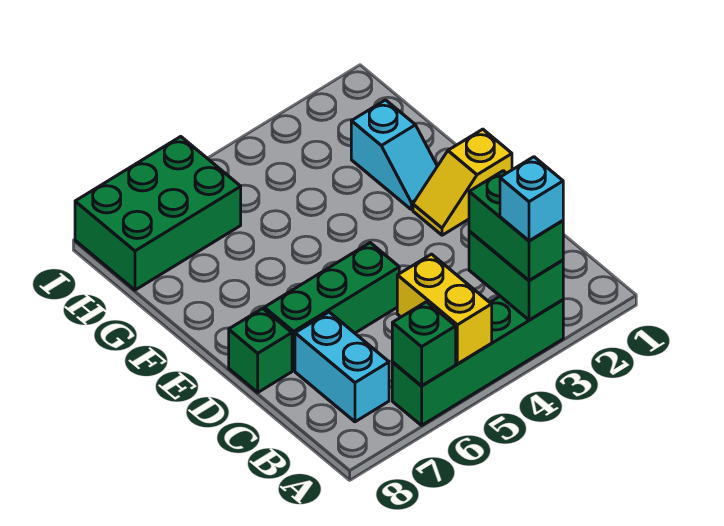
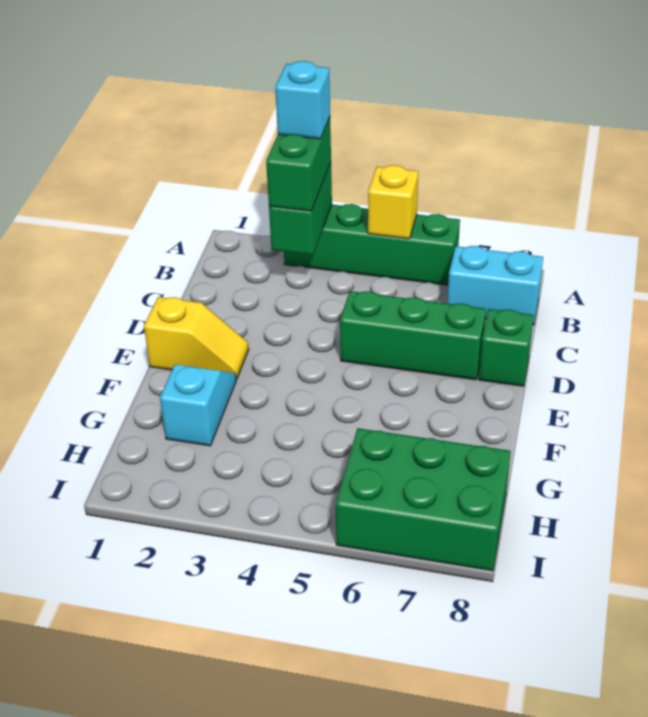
yellow brick A5:B5 level 2 -> yellow brick A5 level 2
green brick A6 level 2 -> none
cyan brick B7:C7 level 1 -> cyan brick B7:B8 level 1

